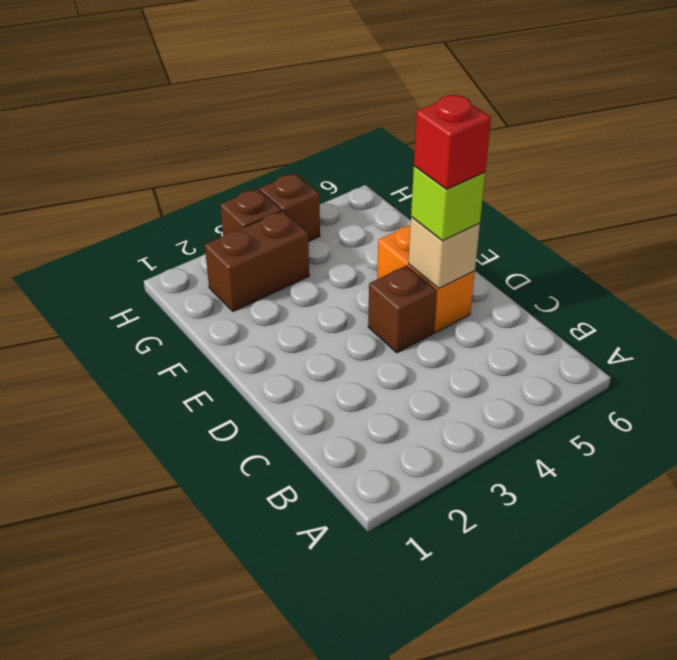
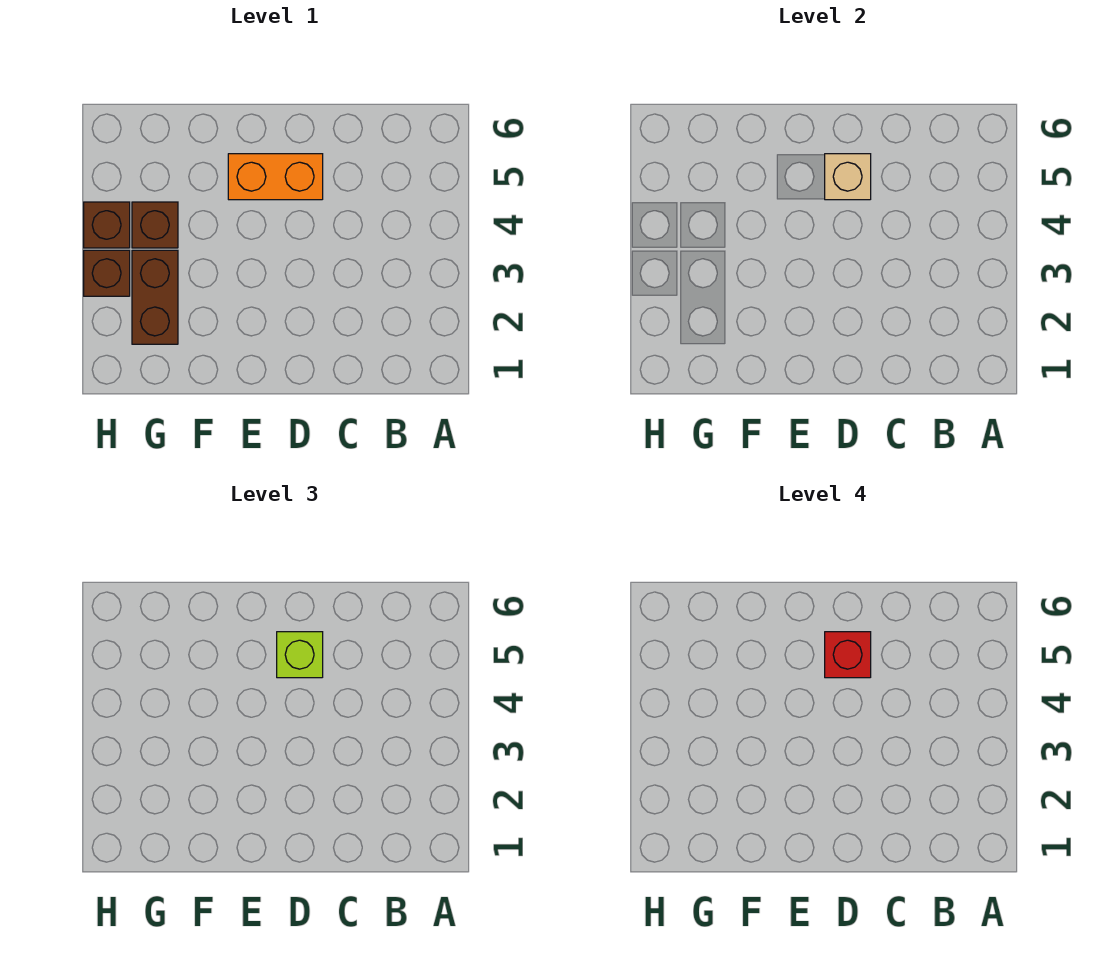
brown brick D4 level 1 -> brown brick G4 level 1

